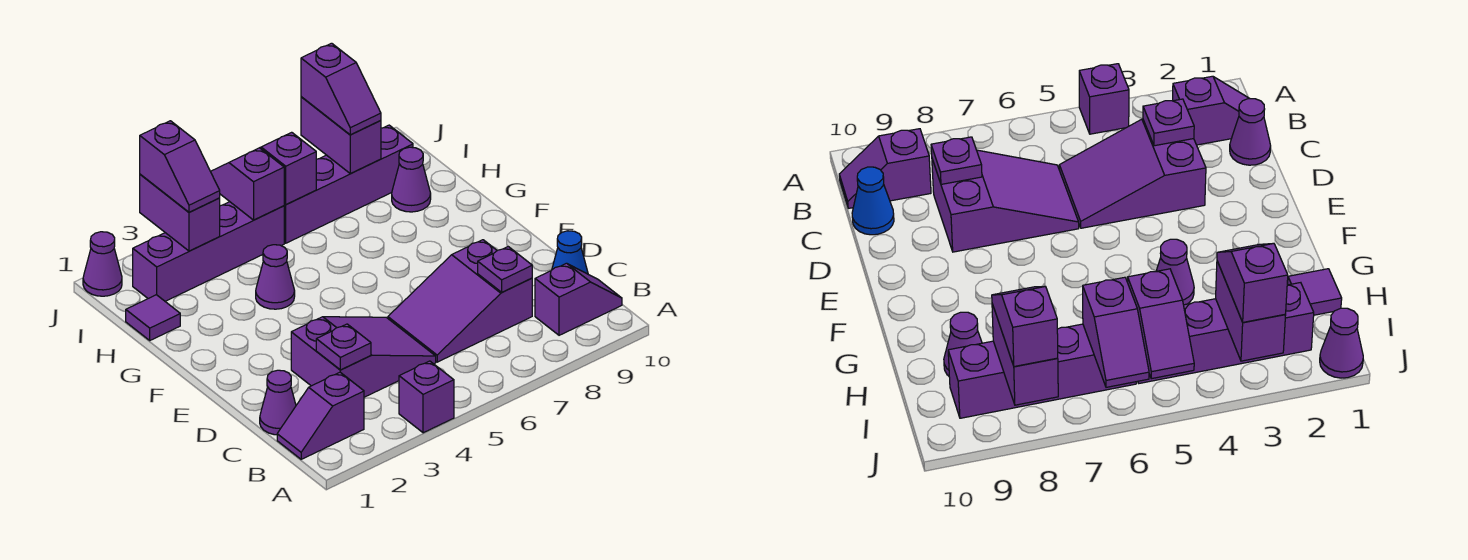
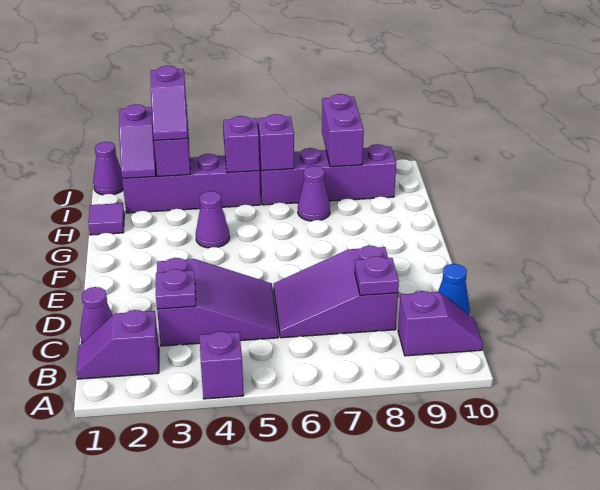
purple cone H9 level 1 -> purple cone H7 level 1
purple slope I8:J8 level 3 top J -> purple slope I2:J2 level 2 top J

